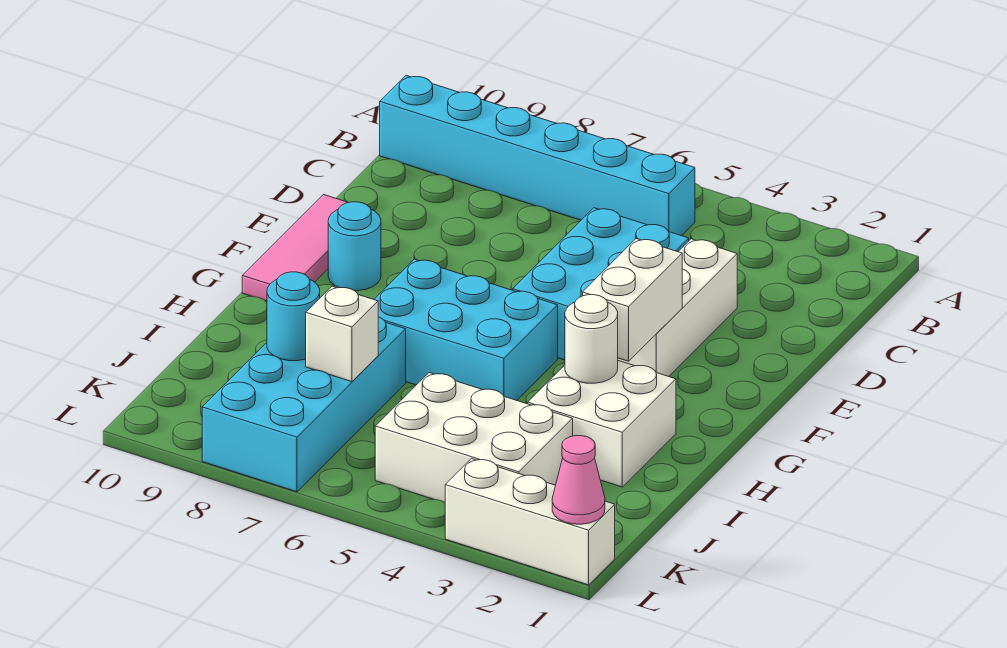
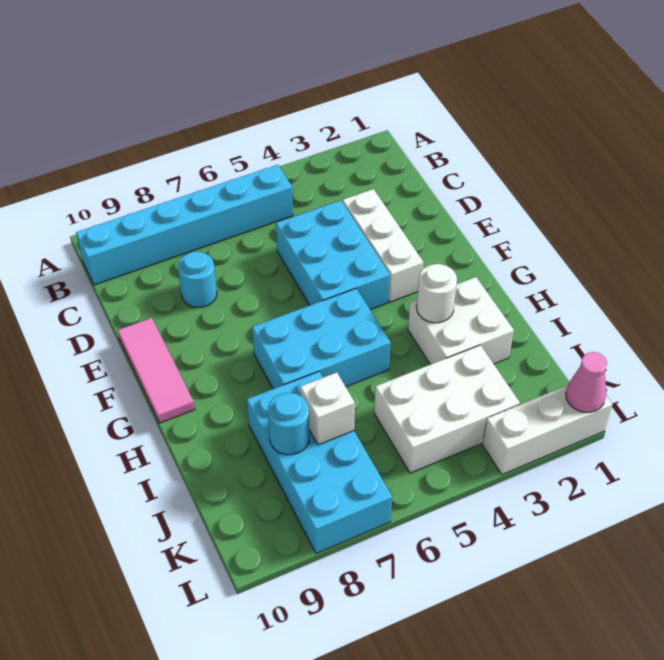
white brick F3:G3 level 2 -> none
cyan round brick F9 level 1 -> cyan round brick D8 level 1

